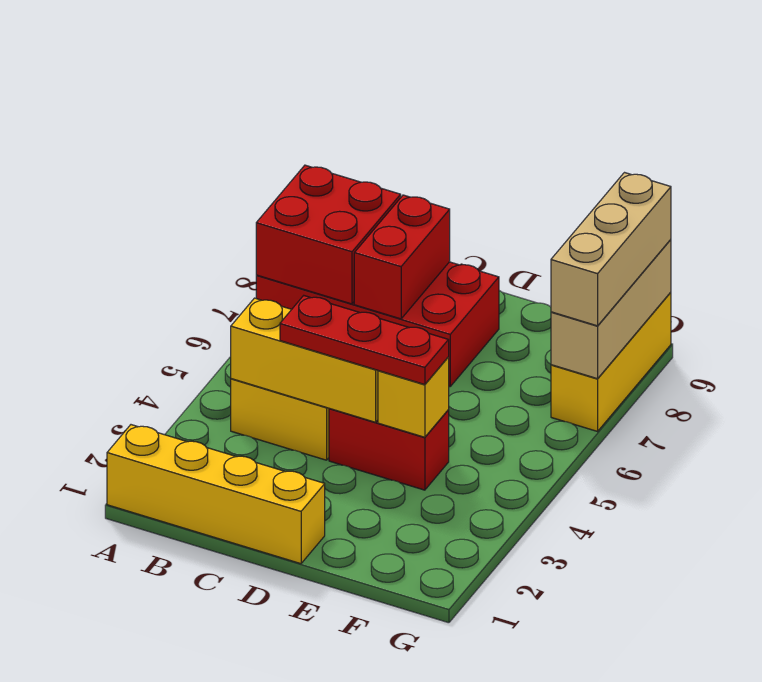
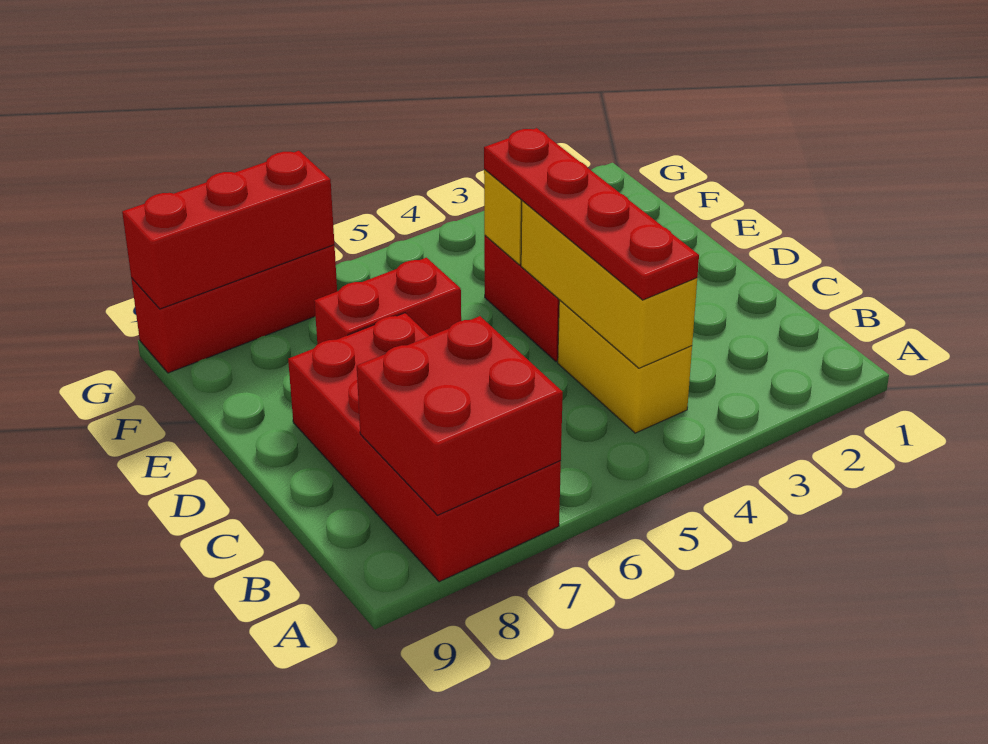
yellow brick A1:D1 level 1 -> none
red plate C4:E4 level 3 -> red plate B4:E4 level 3
red brick C7:C8 level 2 -> red brick E6:E7 level 1
yellow brick G7:G9 level 1 -> red brick G7:G9 level 1
tan brick G7:G9 level 2 -> red brick G7:G9 level 2
tan brick G7:G9 level 3 -> none

